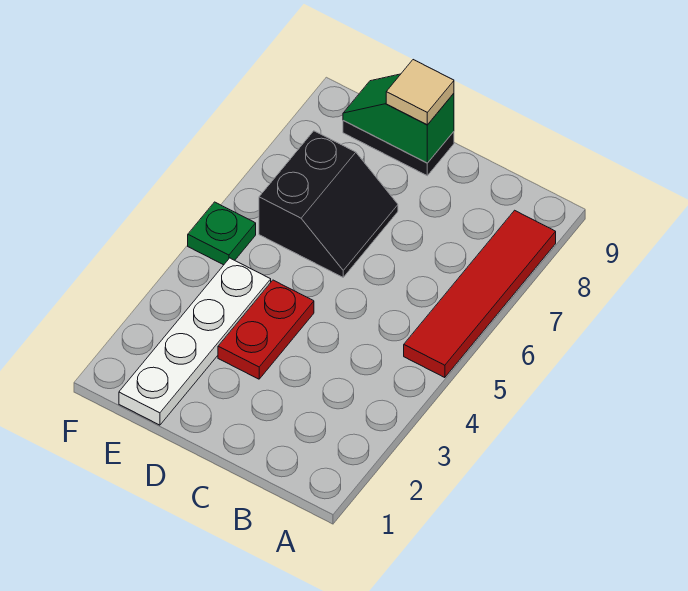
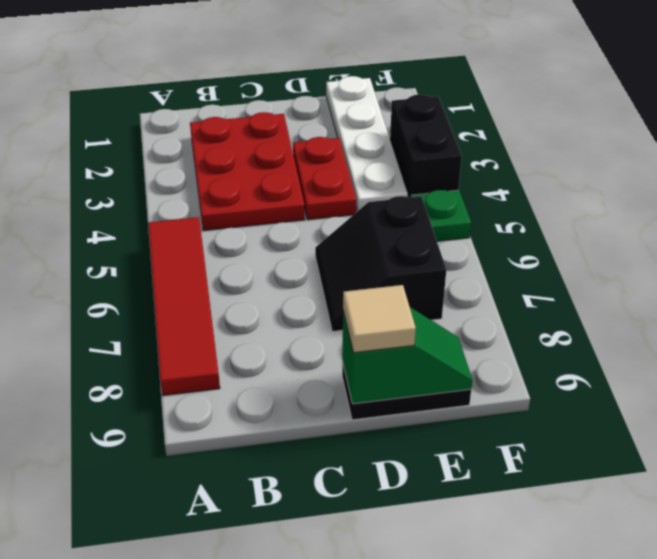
none -> red plate B2:C4 level 1
none -> black brick F3:F4 level 1

